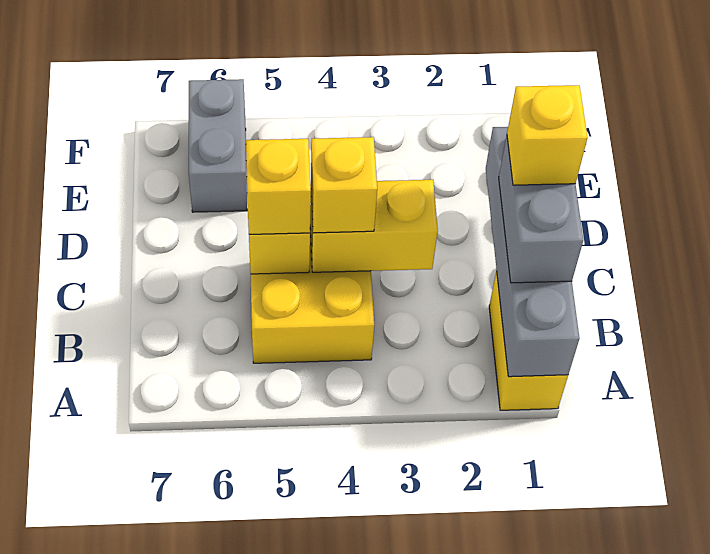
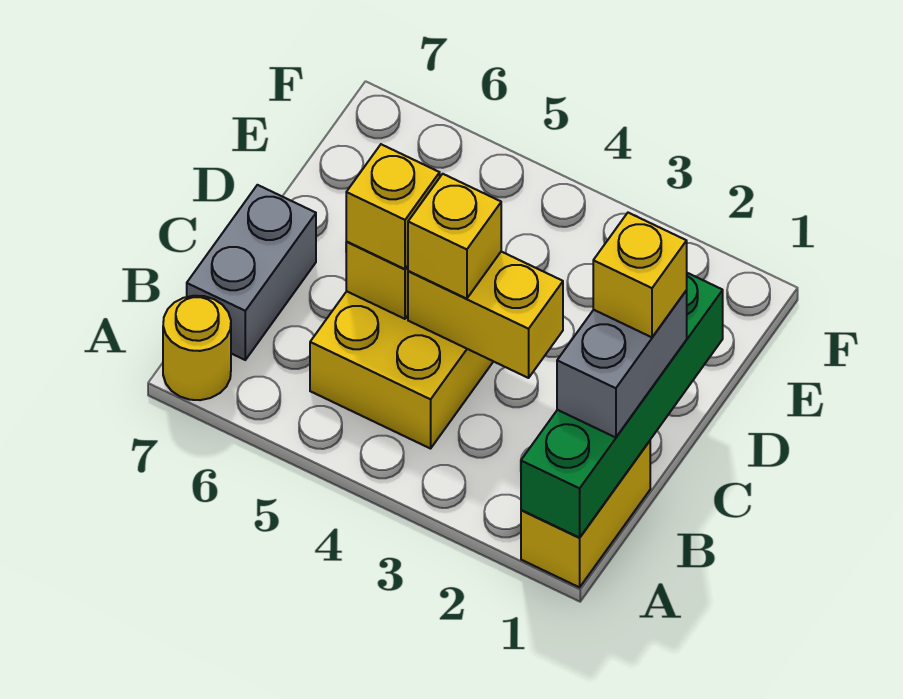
grey brick A1:D1 level 2 -> green brick A1:D1 level 2
none -> yellow round brick A7 level 1
grey brick E6:F6 level 1 -> grey brick B7:C7 level 1

